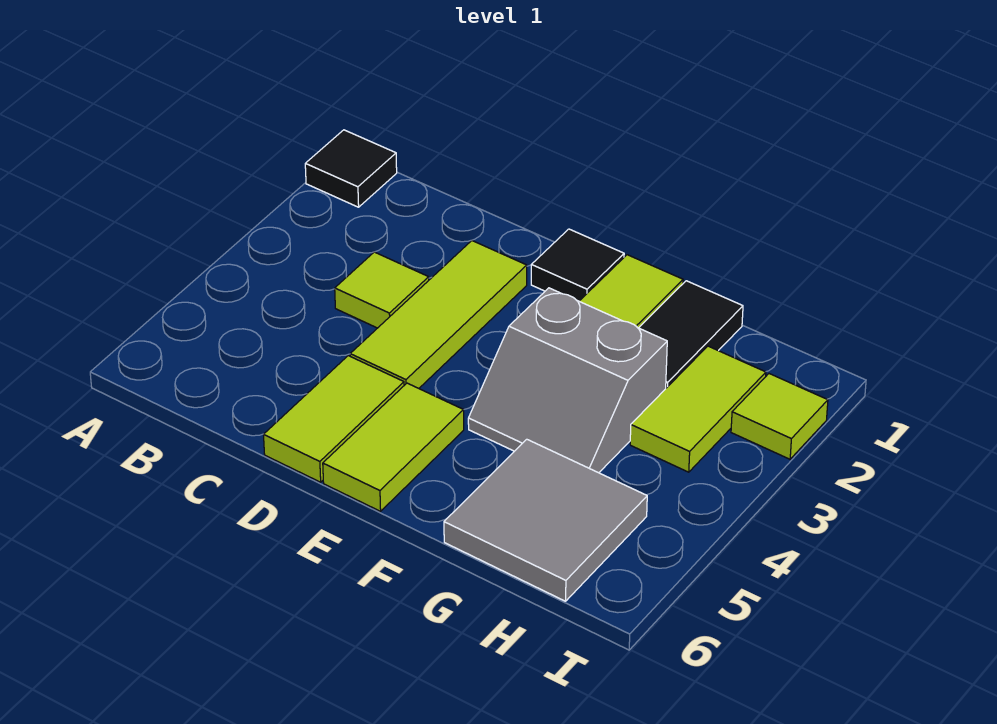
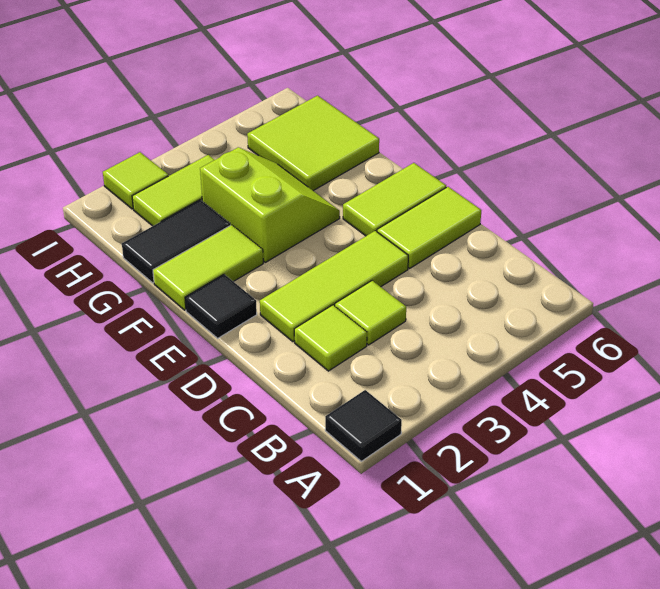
none -> lime tile C2 level 1
grey slope F3:G4 level 1 top 3 -> lime slope F3:G4 level 1 top 3
grey tile G5:H6 level 1 -> lime tile G5:H6 level 1

